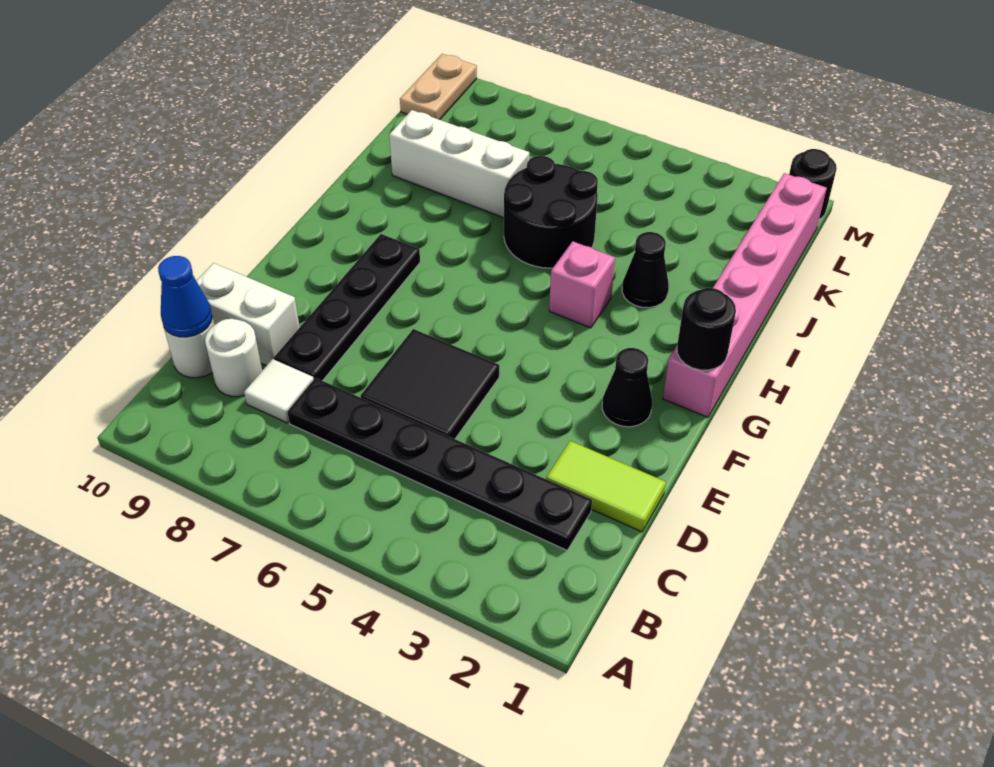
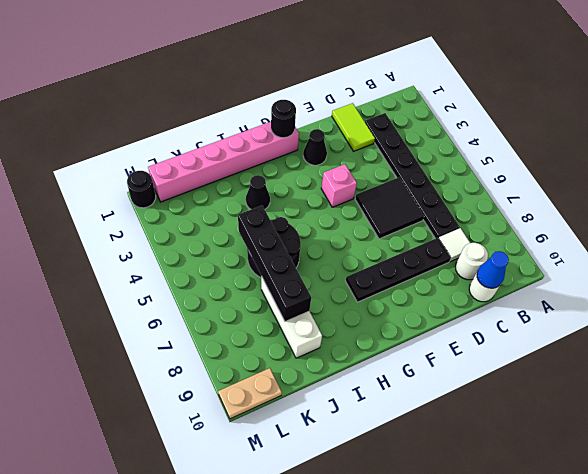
white brick D9:D10 level 1 -> none
pink brick H4 level 1 -> pink brick F4 level 1
none -> black brick J5:J8 level 2

